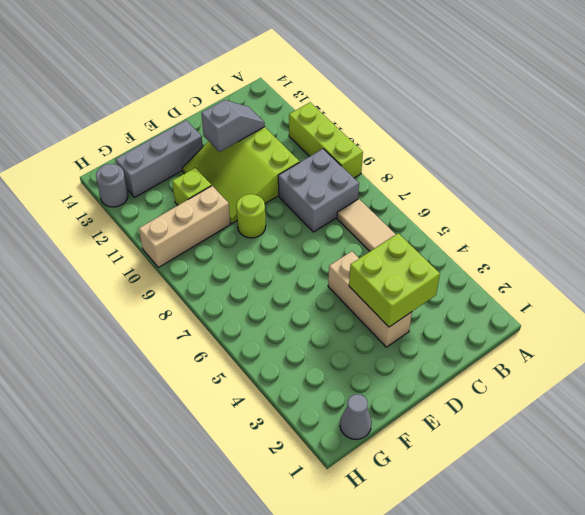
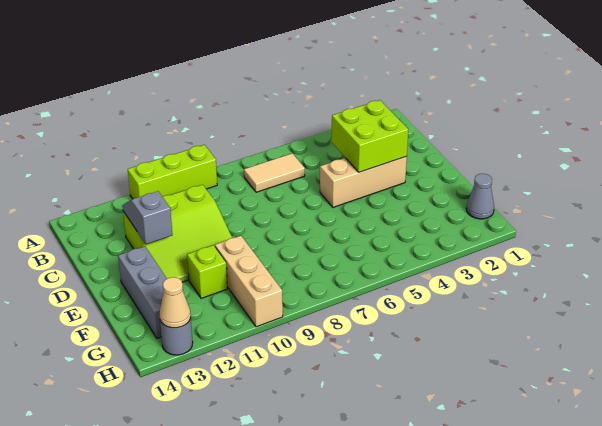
grey brick B8:C9 level 1 -> none
lime round brick E9 level 1 -> none
none -> tan cone H13 level 2

